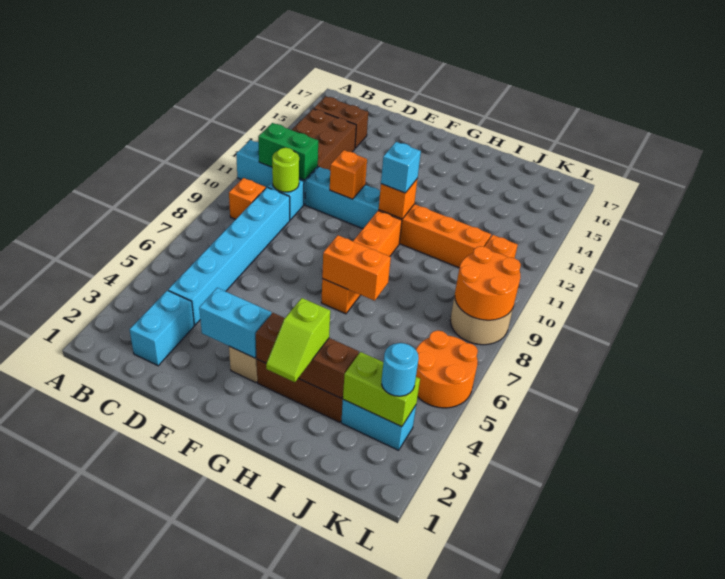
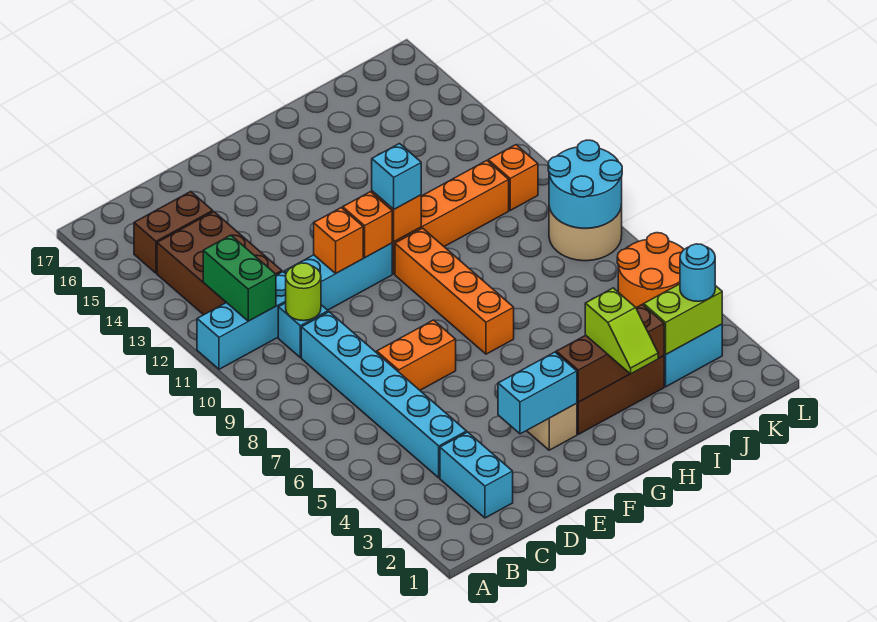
orange brick B9 level 1 -> orange brick F11 level 2
green brick B11:C11 level 2 -> green brick B11:B12 level 2
orange brick G7:H7 level 2 -> orange brick D7:E7 level 1
orange round brick K8:L9 level 2 -> cyan round brick K8:L9 level 2

